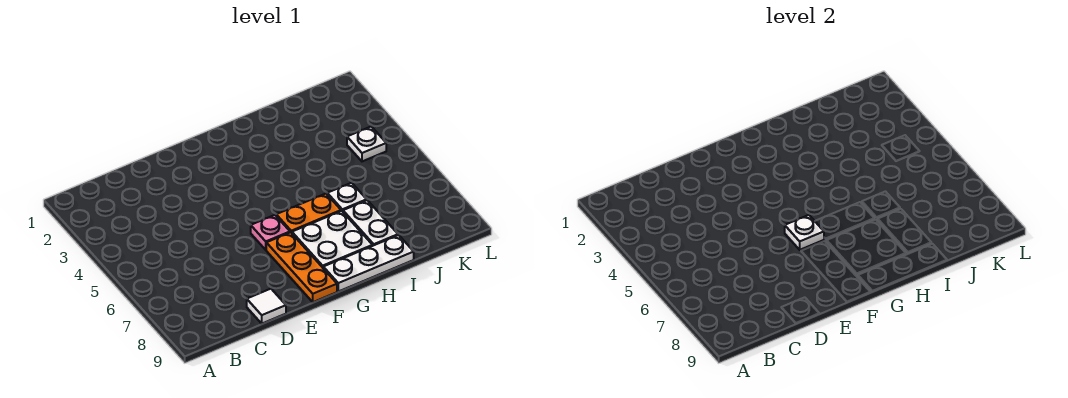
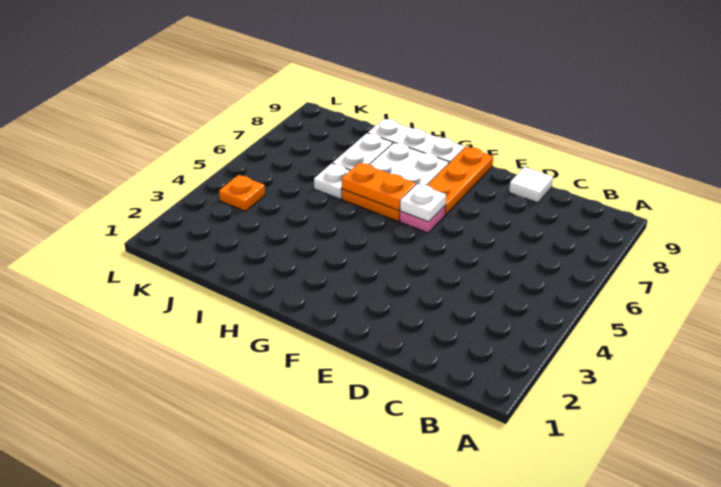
none -> orange plate G6:H6 level 2
white plate K4 level 1 -> orange plate K4 level 1

